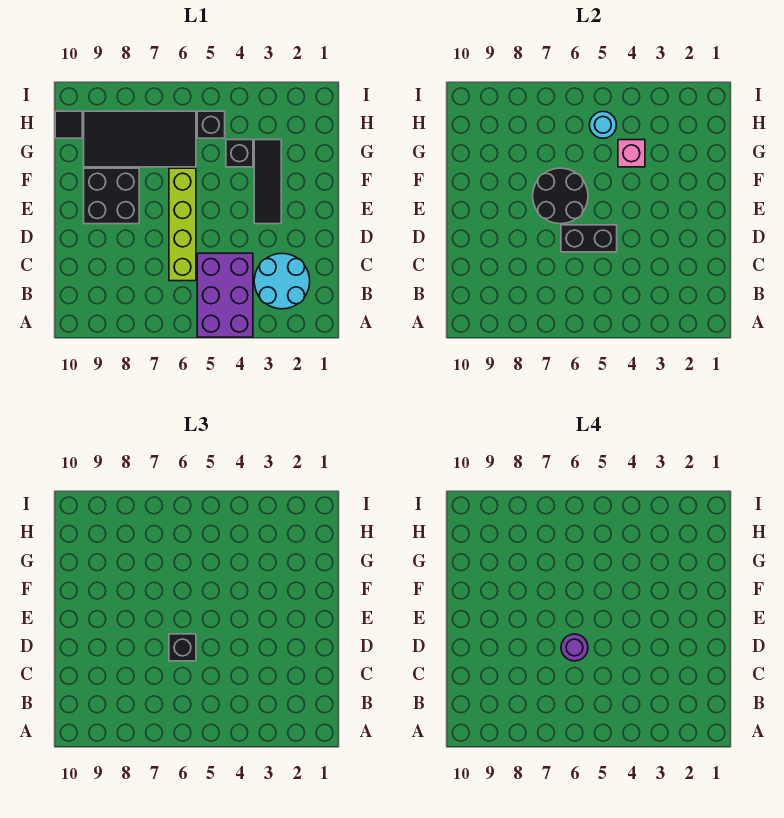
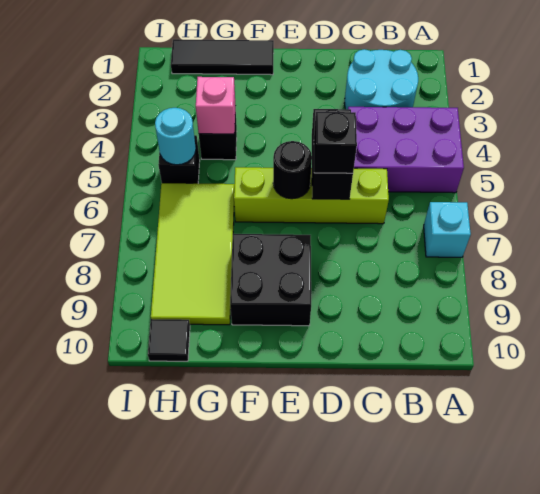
none -> cyan brick A7 level 1
purple round brick D6 level 4 -> none
black tile E3:G3 level 1 -> black tile F1:H1 level 1
black round brick E6:F7 level 2 -> black round brick E6 level 2
black tile G6:H9 level 1 -> lime tile G6:H9 level 1

